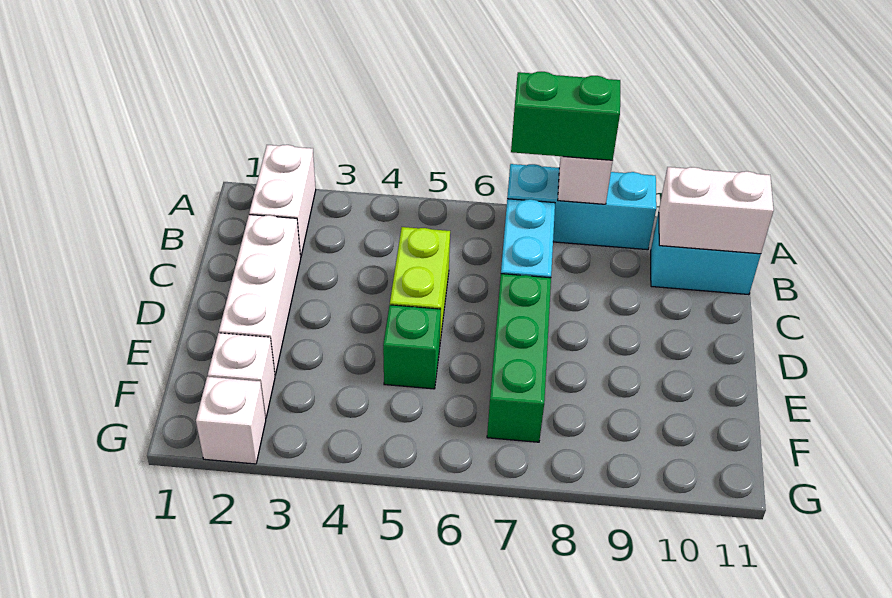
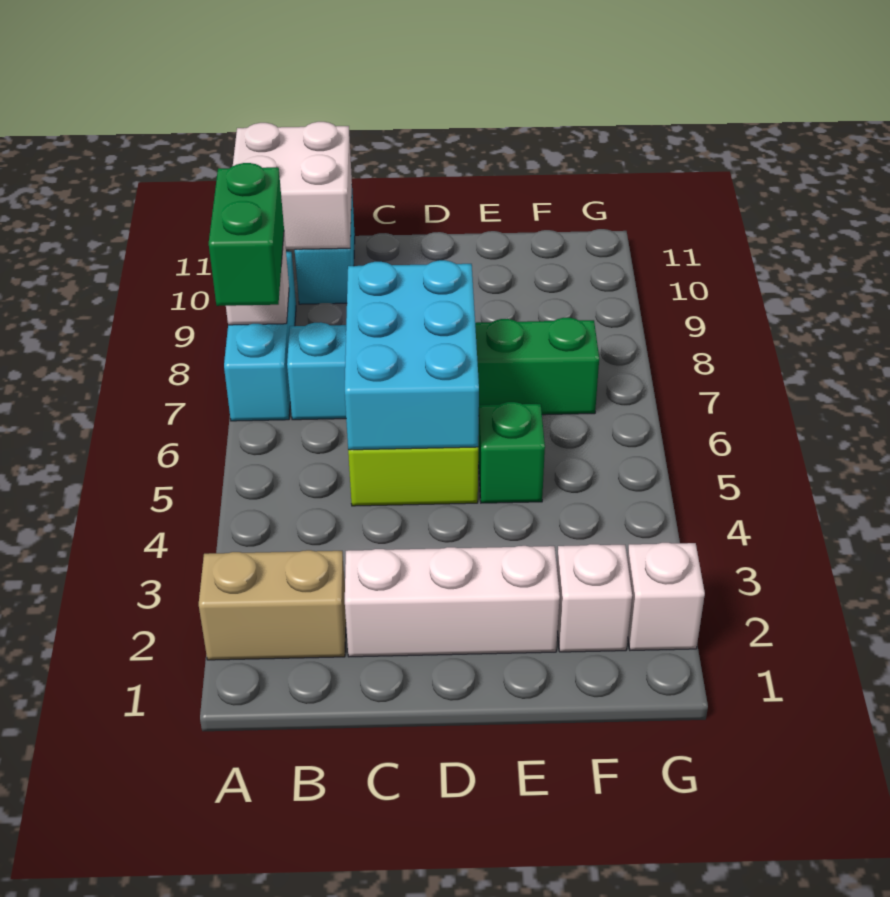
white brick A2:B2 level 1 -> tan brick A2:B2 level 1
white brick B10:B11 level 2 -> white brick A10:B11 level 2
none -> cyan brick C5:D7 level 2

